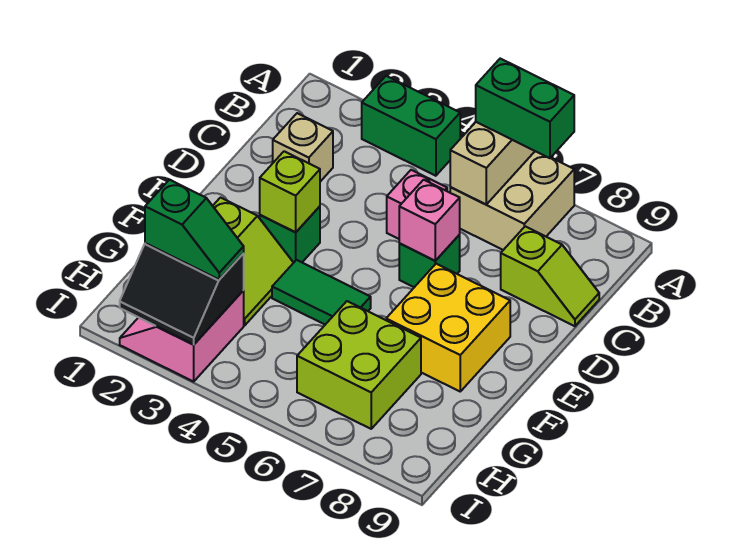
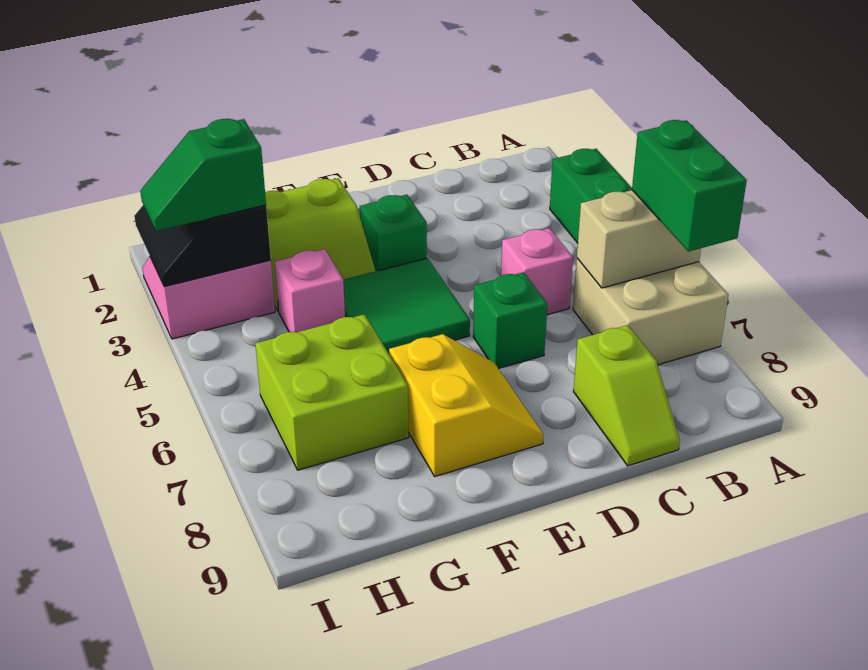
tan brick C2 level 1 -> none
pink brick D6 level 2 -> pink brick G4 level 1
lime brick E3 level 2 -> none
yellow brick E7:F8 level 1 -> yellow slope E7:F8 level 1 top F
green tile F4:F5 level 1 -> green tile E4:F5 level 1
green slope H2:H3 level 3 top 2 -> green slope H3:I3 level 3 top H

